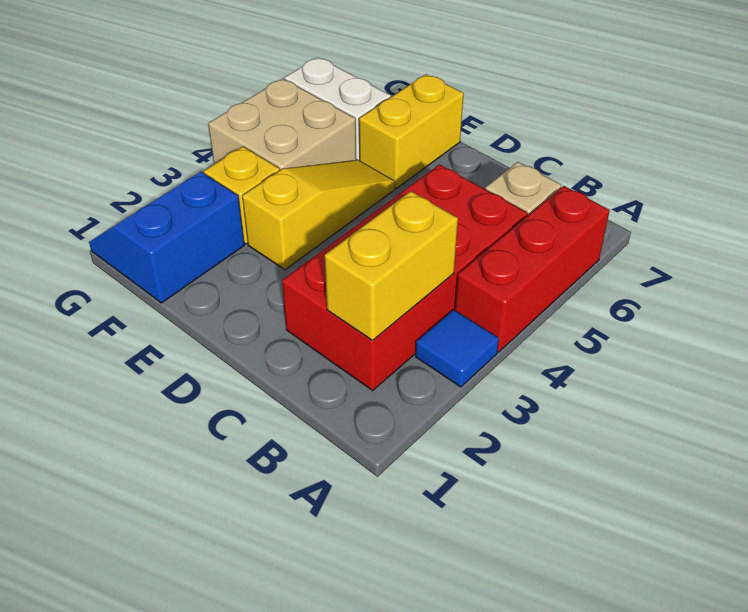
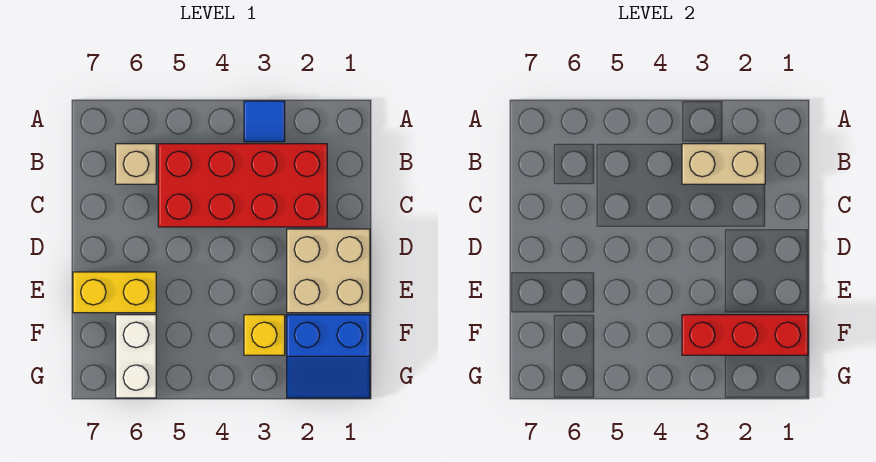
red brick A4:A6 level 1 -> red brick F1:F3 level 2
yellow brick B2:B3 level 2 -> tan brick B2:B3 level 2
yellow slope E3:E5 level 1 top 3 -> none
tan brick F4:G5 level 1 -> tan brick D1:E2 level 1

